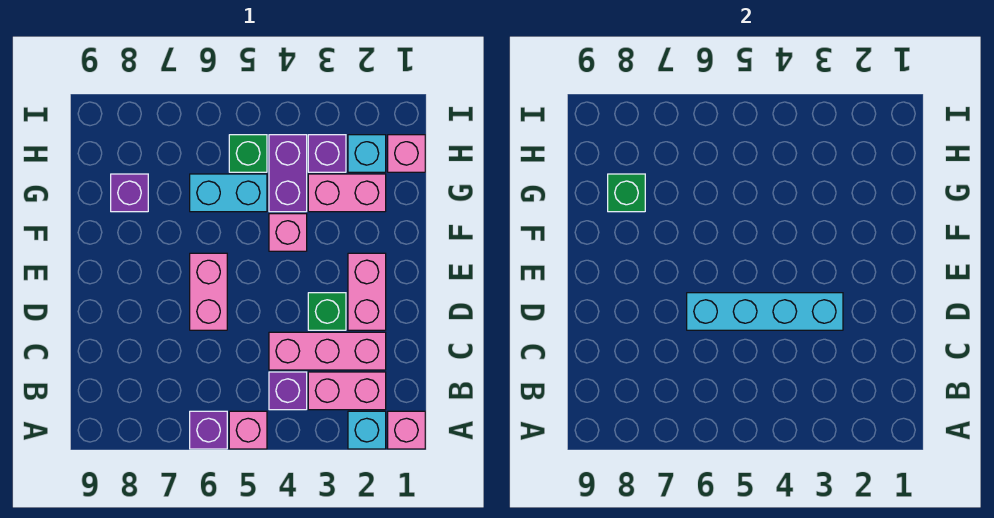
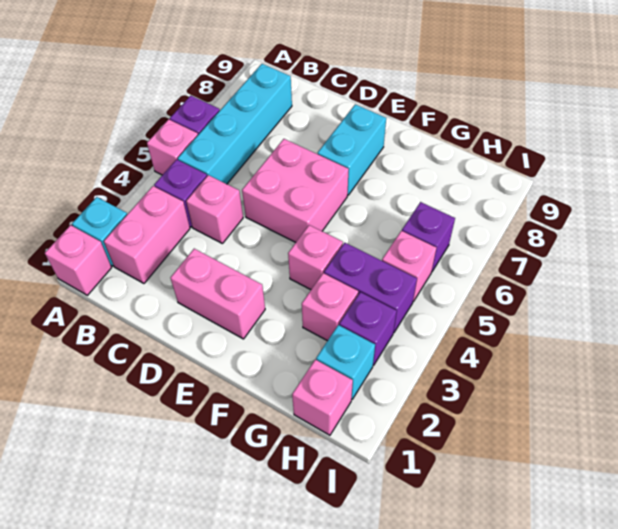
pink brick C2:C4 level 1 -> pink brick C4 level 1
green brick D3 level 1 -> none
cyan brick D3:D6 level 2 -> cyan brick B5:B8 level 1
pink brick D6:E6 level 1 -> pink brick D5:E6 level 1
pink brick G2:G3 level 1 -> pink brick G3 level 1
cyan brick G5:G6 level 1 -> cyan brick E7:E8 level 1
purple brick G8 level 1 -> purple brick H6 level 1
green brick G8 level 2 -> none
green brick H5 level 1 -> pink brick H5 level 1

